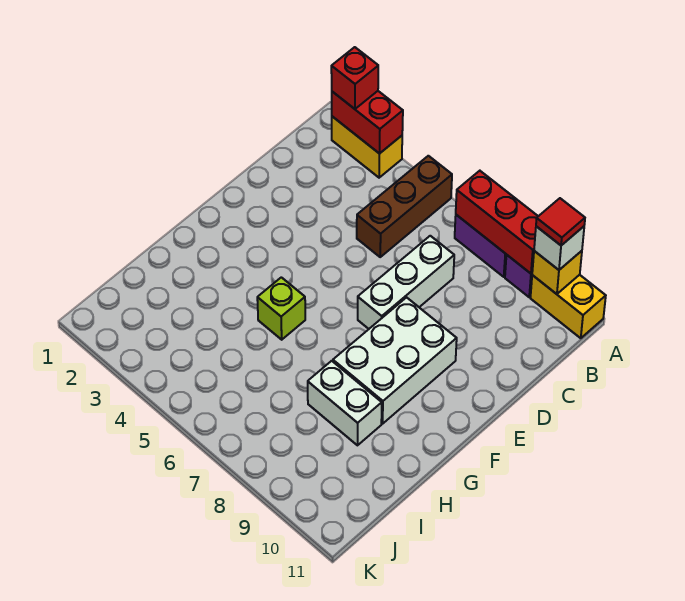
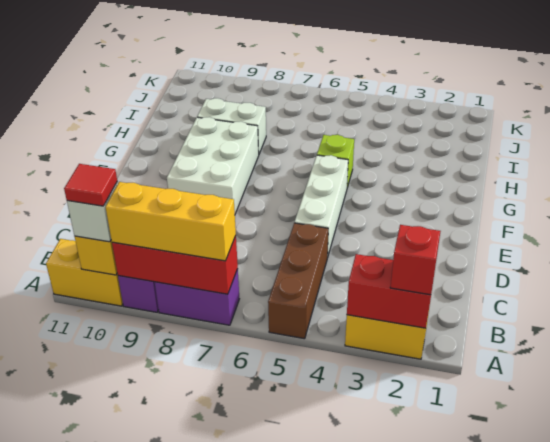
none -> yellow brick A7:A9 level 3
white brick C7:E7 level 1 -> white brick D5:F5 level 1

